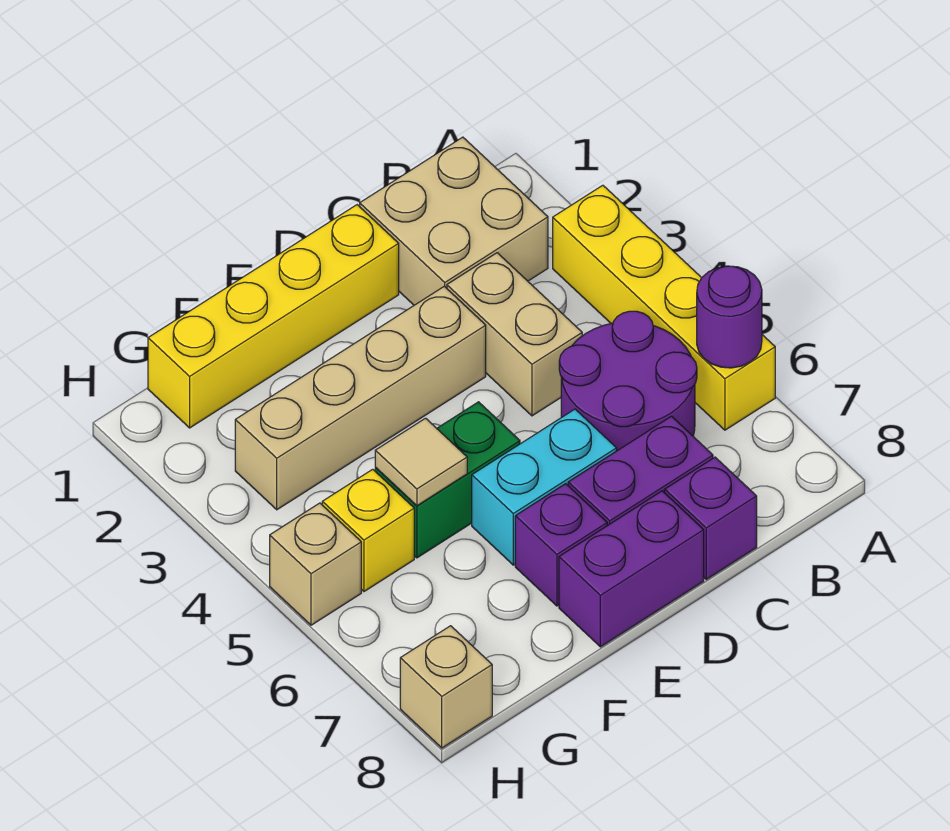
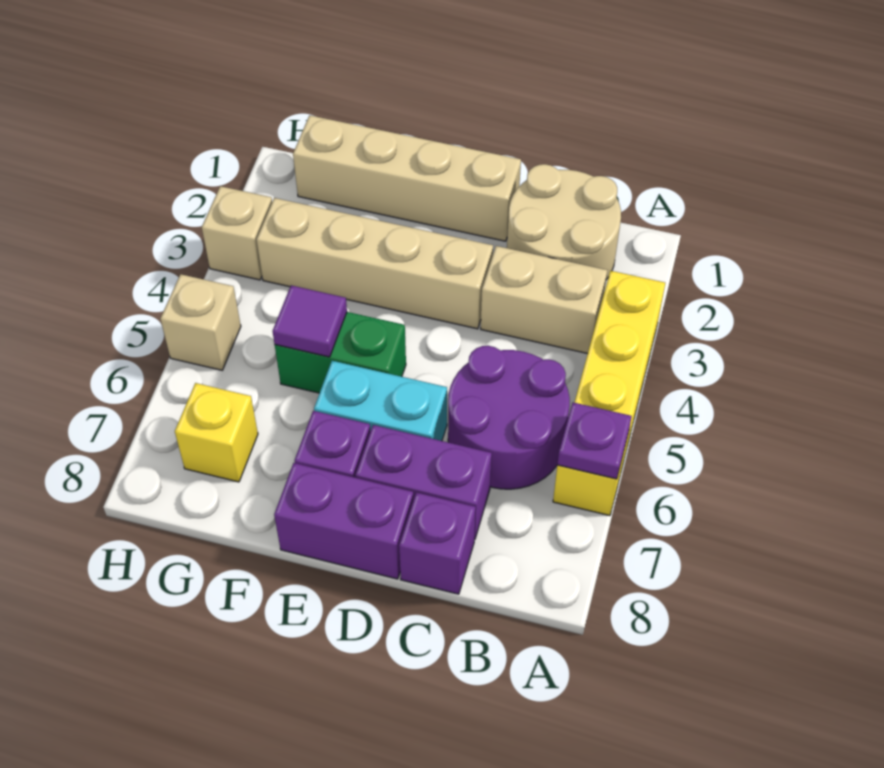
purple round brick A6 level 2 -> purple plate A6 level 2
tan brick B1:C2 level 1 -> tan round brick B1:C2 level 1
tan brick C3:C4 level 1 -> tan brick B3:C3 level 1
yellow brick D1:G1 level 1 -> tan brick D1:G1 level 1
tan tile F5 level 2 -> purple tile F5 level 2
yellow brick G5 level 1 -> yellow brick G7 level 1
tan brick H8 level 1 -> tan brick H3 level 1

